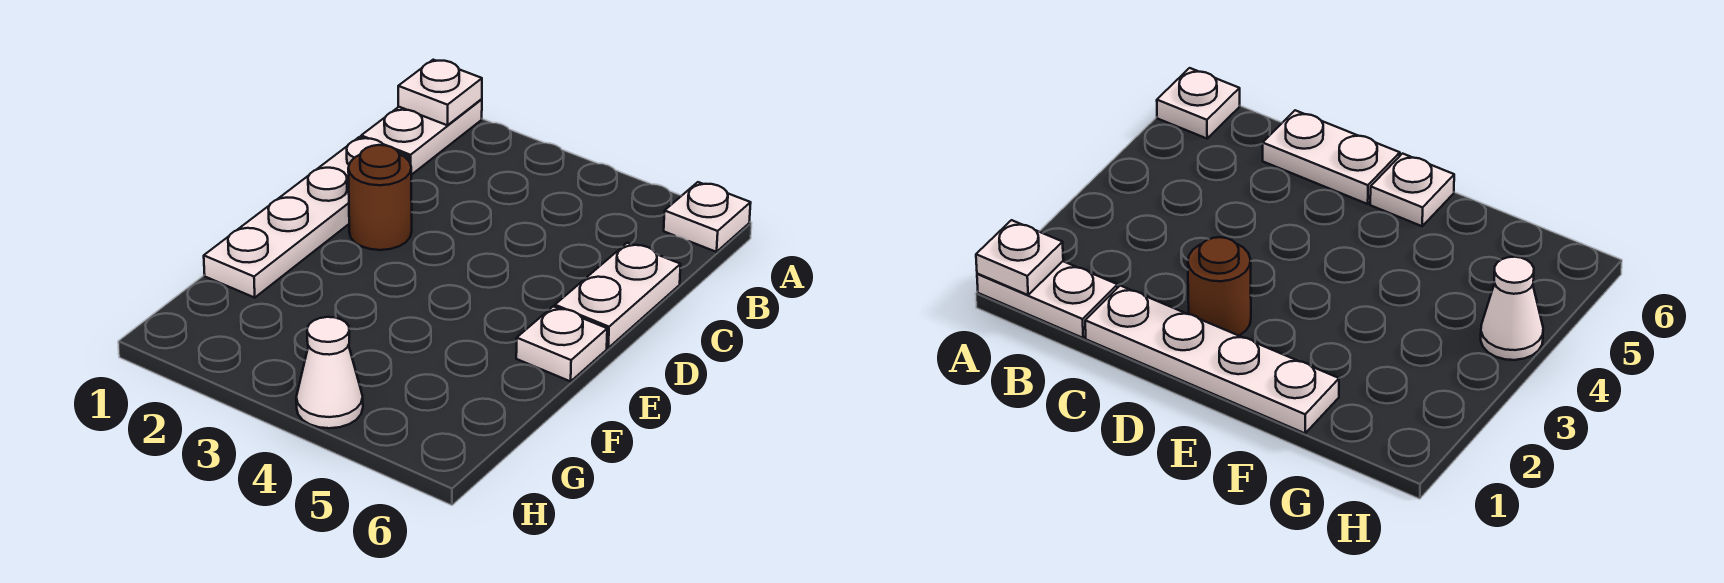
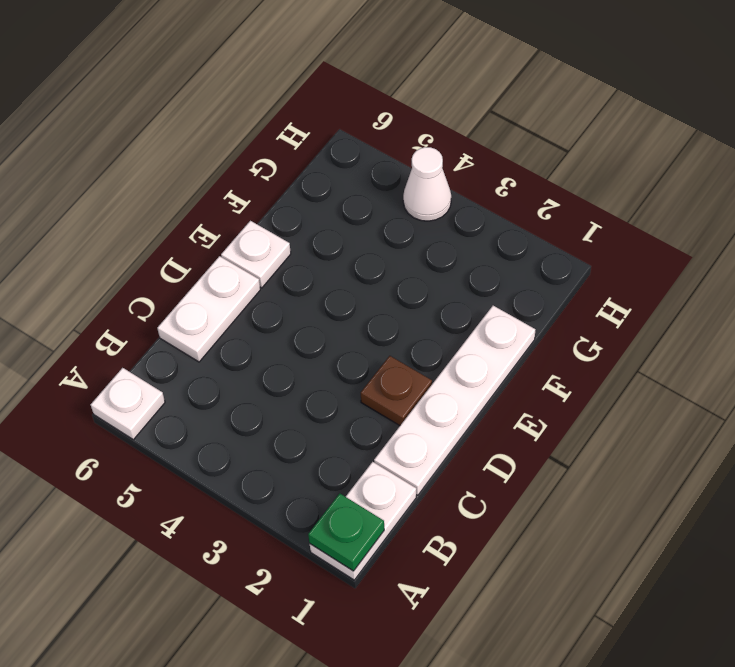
white plate A1 level 2 -> green plate A1 level 2
brown round brick D2 level 1 -> brown plate D2 level 1

